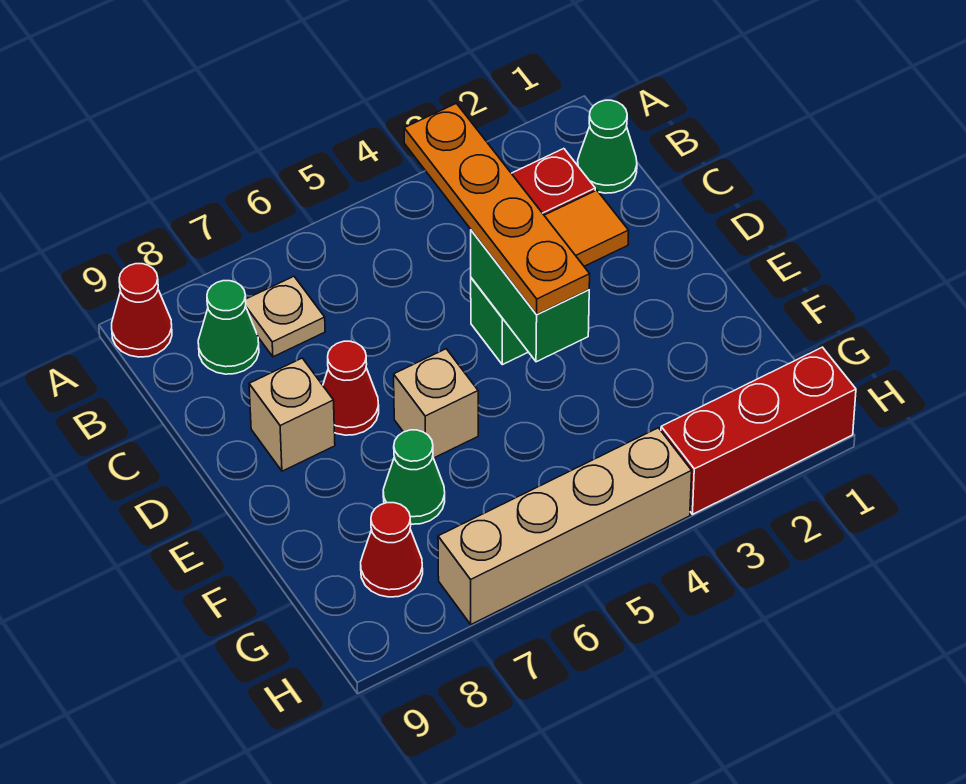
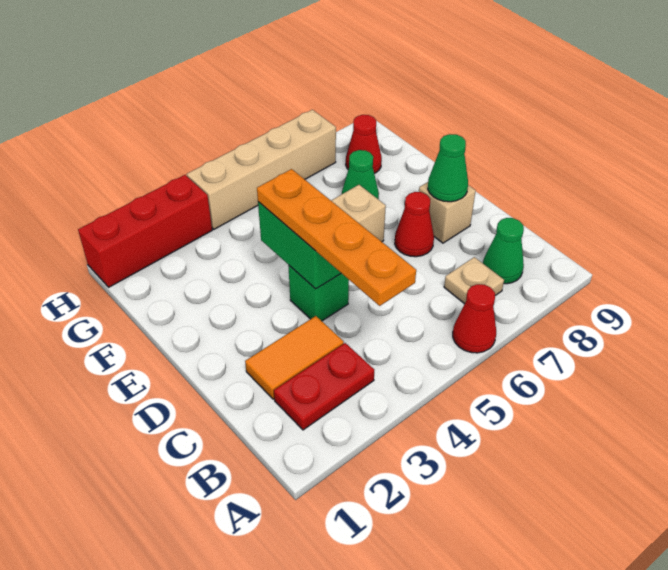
red cone A9 level 1 -> red cone A6 level 1
green cone B1 level 1 -> green cone D8 level 2

